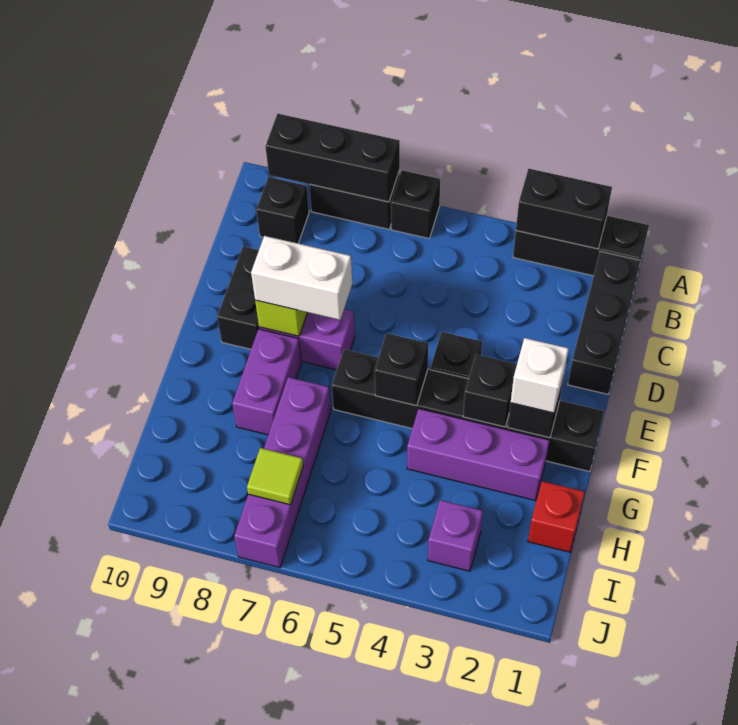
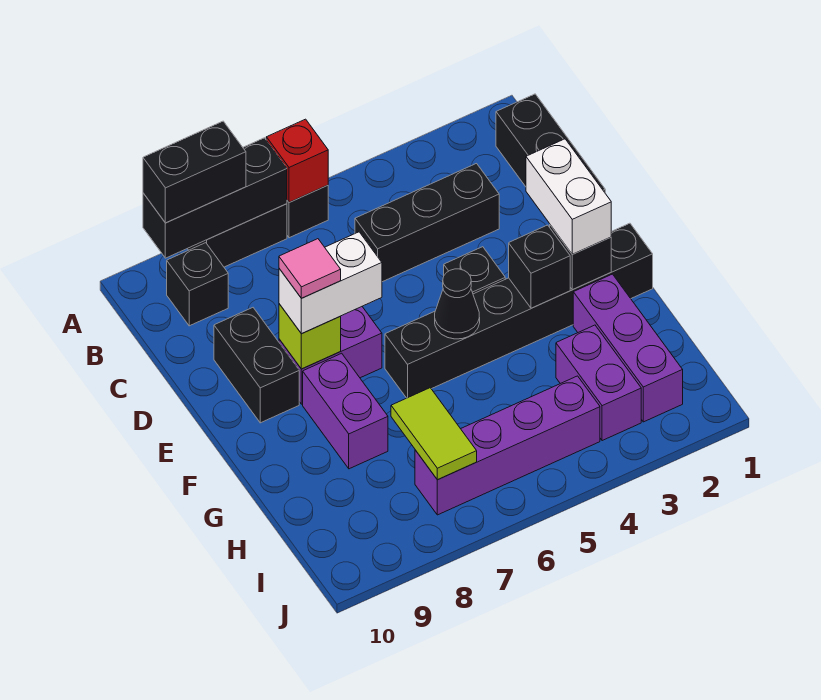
black brick A1:A3 level 1 -> black brick C3:C5 level 1
black brick A2:A3 level 2 -> black brick A8:A9 level 3
none -> pink tile E8 level 4
white brick F2 level 3 -> white brick E2:F2 level 3
black brick F5 level 2 -> black cone F5 level 2
purple brick G2:G4 level 1 -> purple brick G2:I2 level 1
purple brick G7:J7 level 1 -> purple brick I4:I7 level 1
red brick H1 level 1 -> red brick A6 level 2
purple brick I3 level 1 -> purple brick H3:I3 level 1
lime tile I7 level 2 -> lime tile H7:I7 level 2

